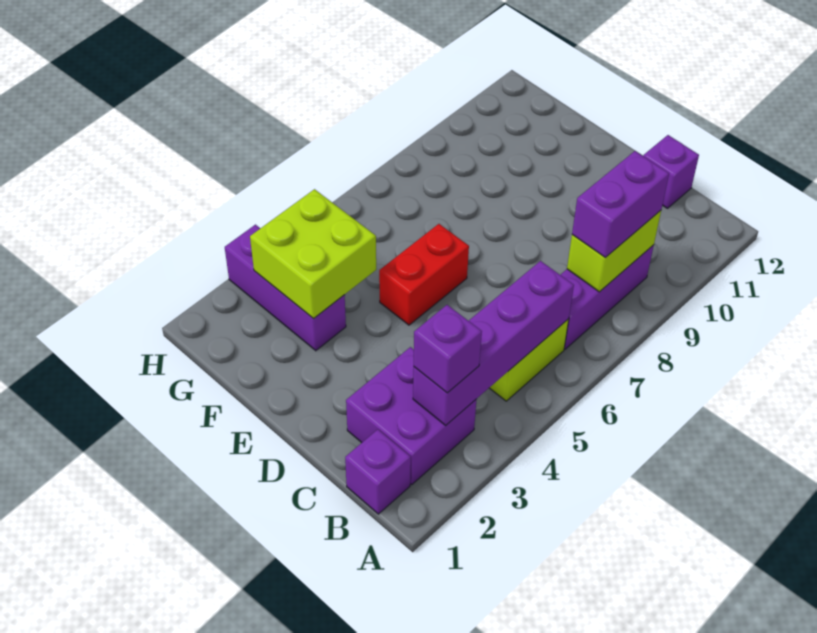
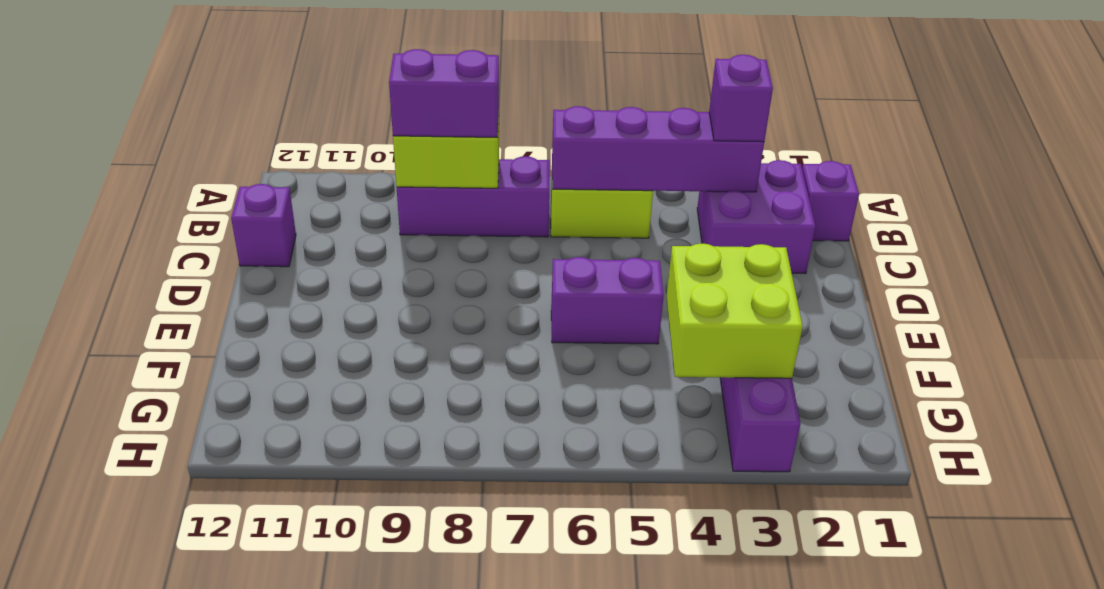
red brick E5:E6 level 1 -> purple brick E5:E6 level 1

